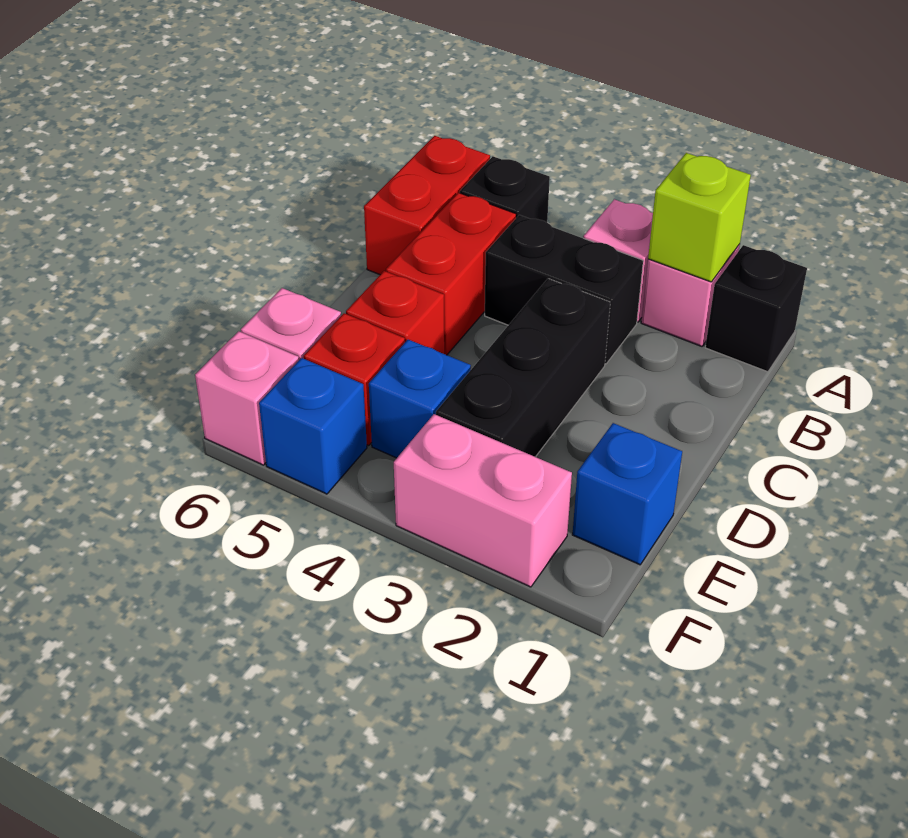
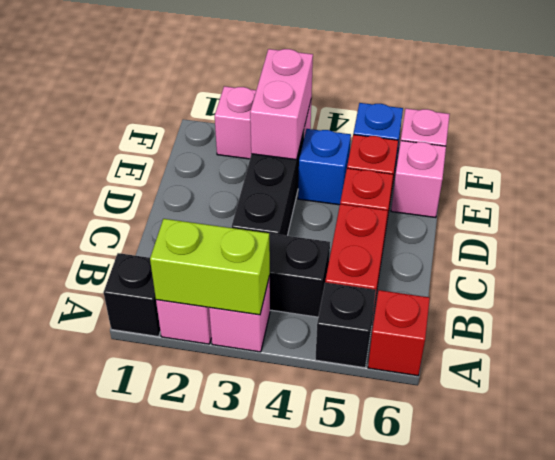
lime brick A2 level 2 -> lime brick A2:A3 level 2
red brick A6:B6 level 1 -> red brick A6 level 1
blue brick E1 level 1 -> none
none -> pink brick E3:F3 level 2

